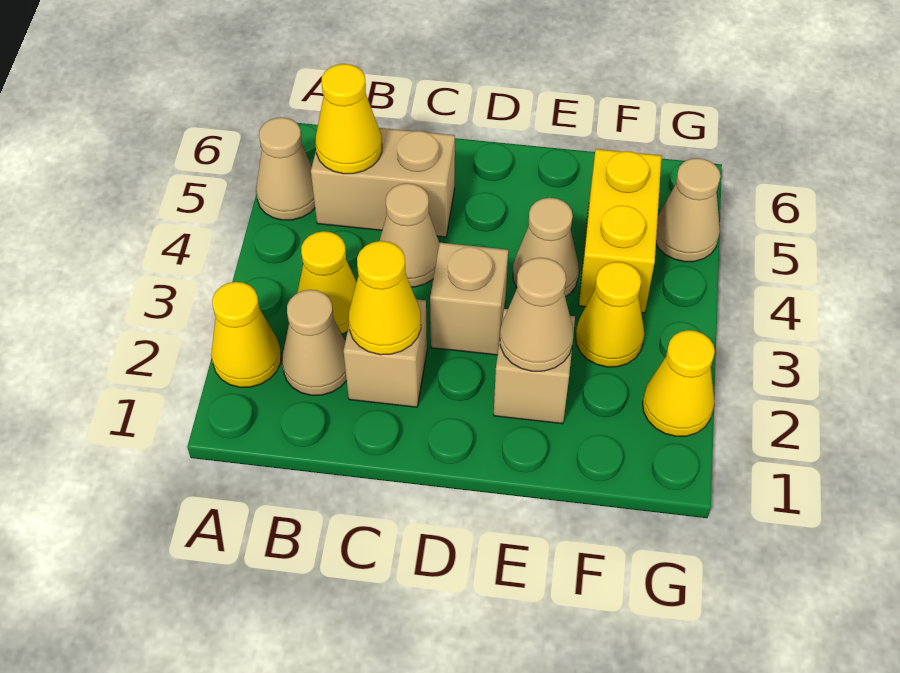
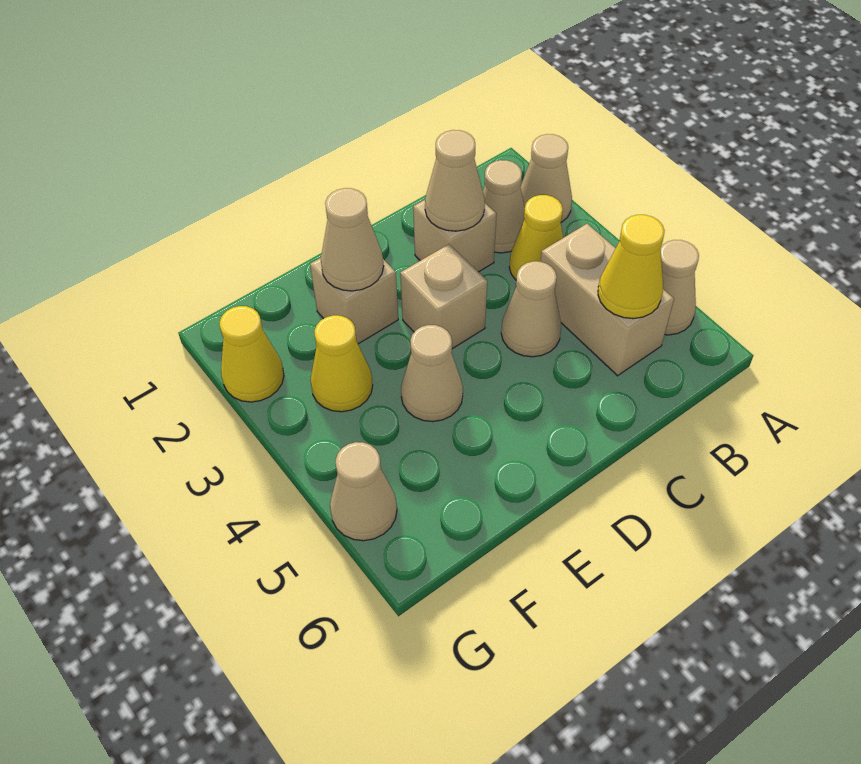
yellow cone A2 level 1 -> tan cone A2 level 1
tan brick B5:C5 level 1 -> tan brick B4:B5 level 1
yellow cone C2 level 2 -> tan cone C2 level 2
yellow brick F4:F5 level 1 -> none

